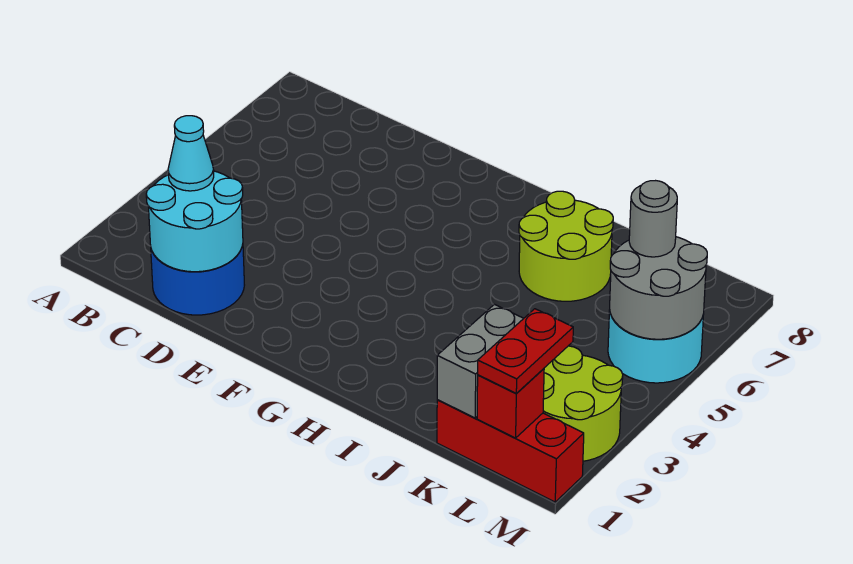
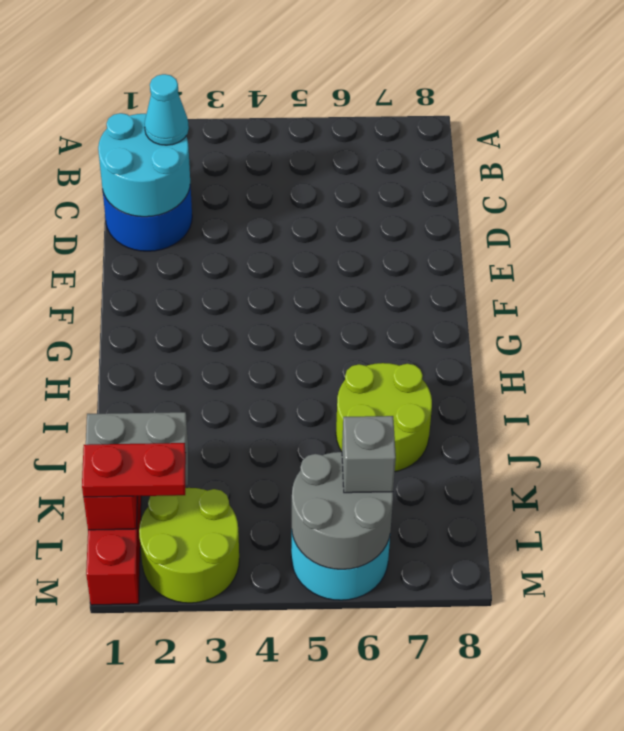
grey round brick L6 level 3 -> grey brick L6 level 3

